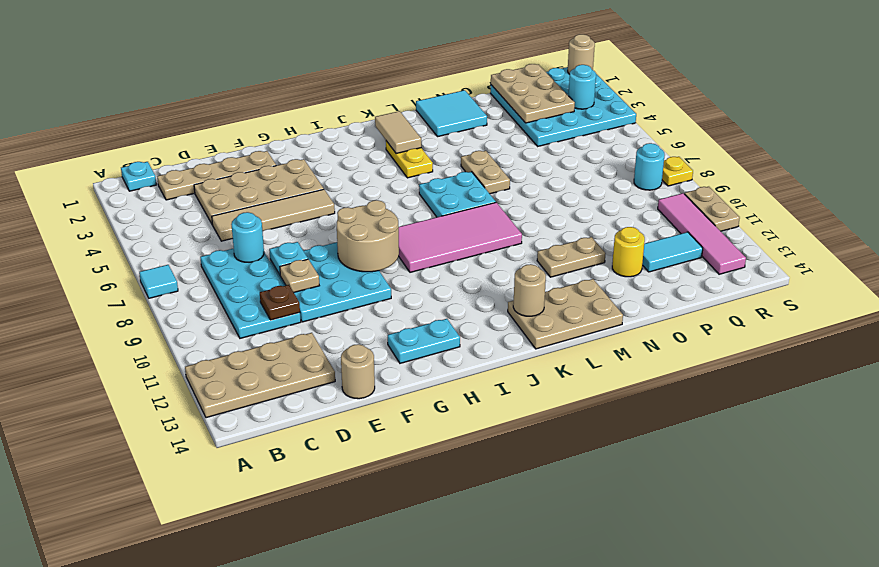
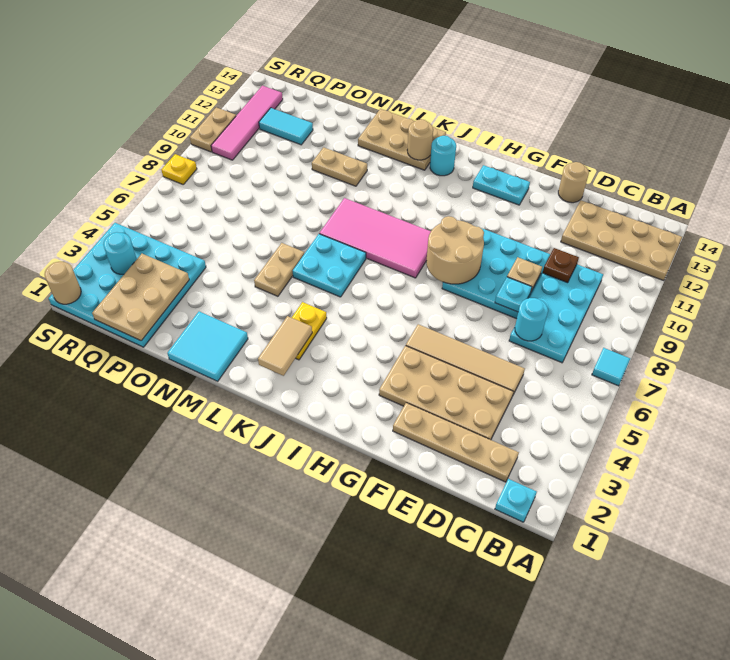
yellow round brick O12 level 1 -> none
cyan round brick R8 level 1 -> cyan round brick J13 level 1

